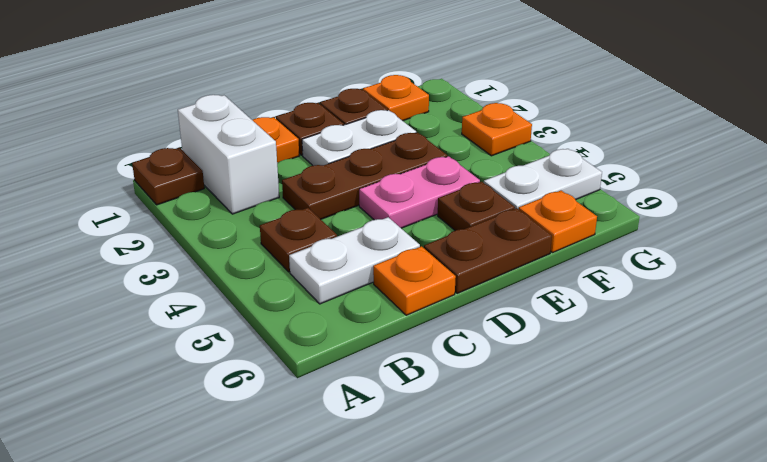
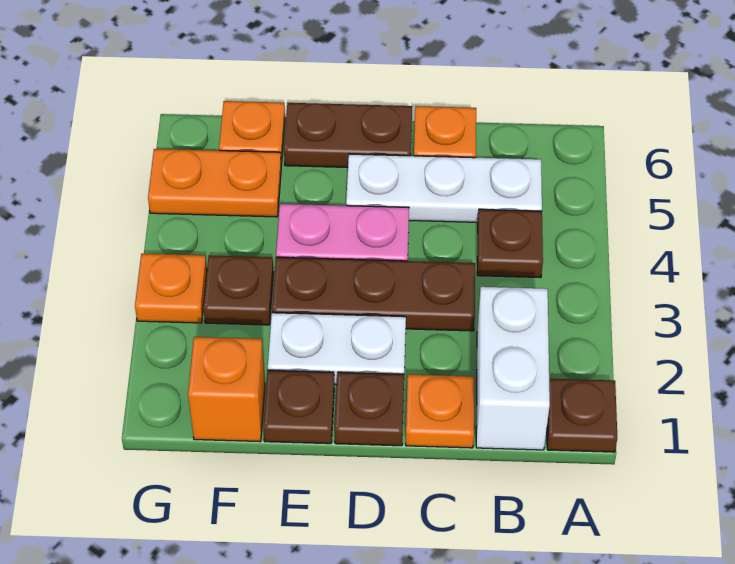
white plate B5:C5 level 1 -> white plate B5:D5 level 1
brown plate E5 level 1 -> brown plate F3 level 1
orange plate F1 level 1 -> orange brick F1 level 1
white plate F5:G5 level 1 -> orange plate F5:G5 level 1

